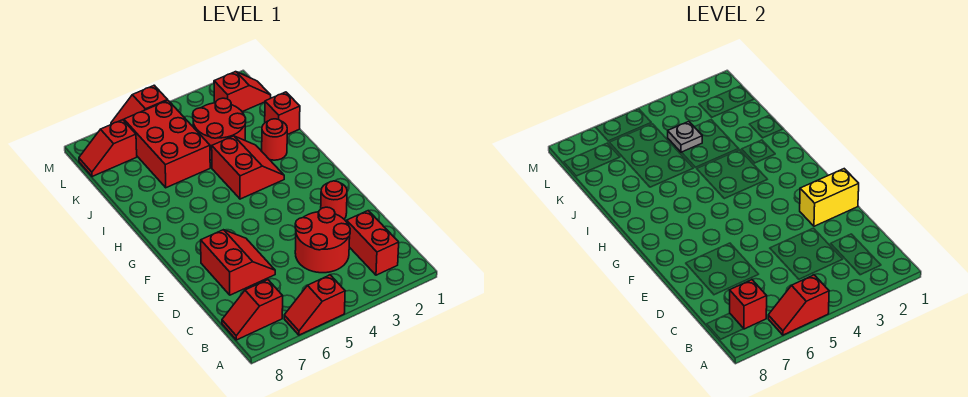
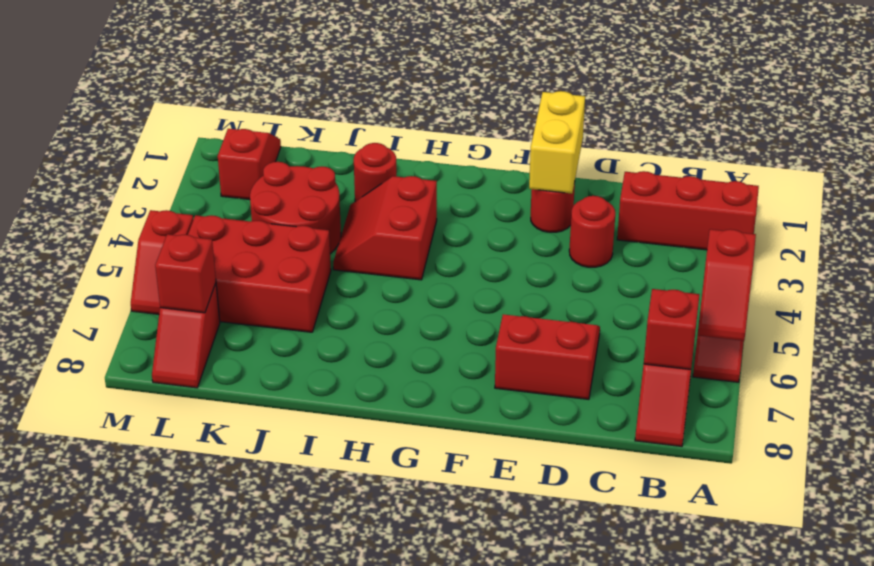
red brick B2:C2 level 1 -> red brick A2:C2 level 1
red round brick C3:D4 level 1 -> red round brick D3 level 1
red slope H3:I4 level 1 top 4 -> red slope H3:I4 level 1 top H
red brick J1 level 1 -> red brick L7 level 2
grey plate K4 level 2 -> none

